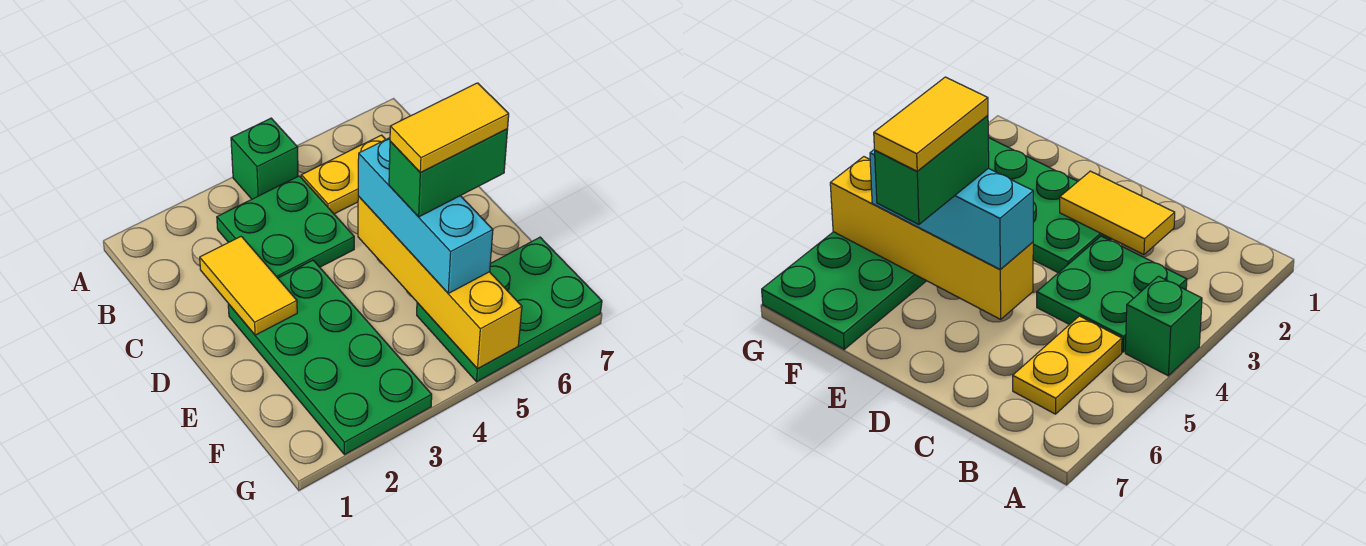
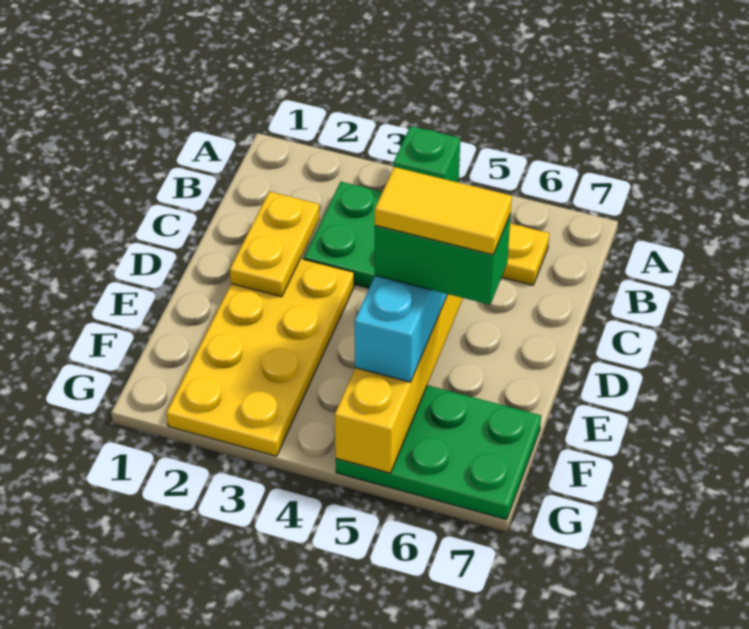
yellow tile C2:D2 level 2 -> yellow plate C2:D2 level 2
green plate D2:G3 level 1 -> yellow plate D2:G3 level 1

